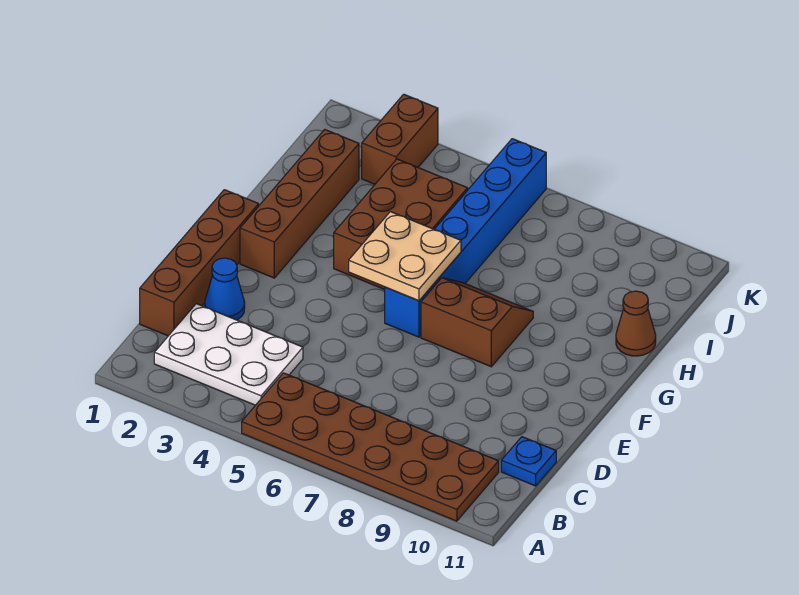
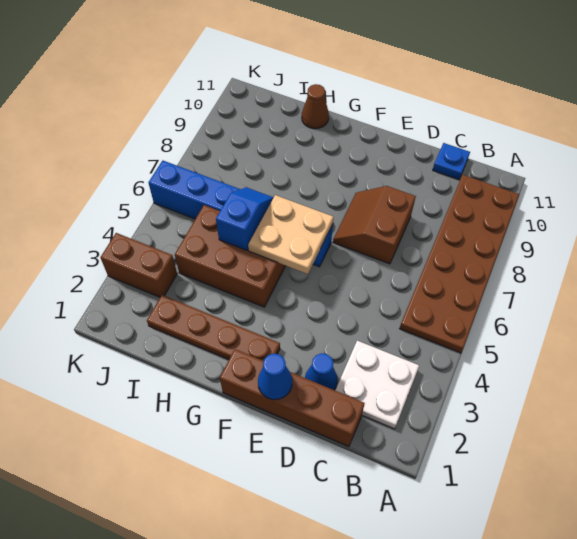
white plate B2:C4 level 1 -> white plate B2:C3 level 1
none -> blue cone E1 level 2
brown brick F2:I2 level 1 -> brown plate F2:I2 level 1
brown slope F7:G8 level 1 top F -> brown slope D7:E8 level 1 top D
none -> blue slope H5:H6 level 2 top 5

